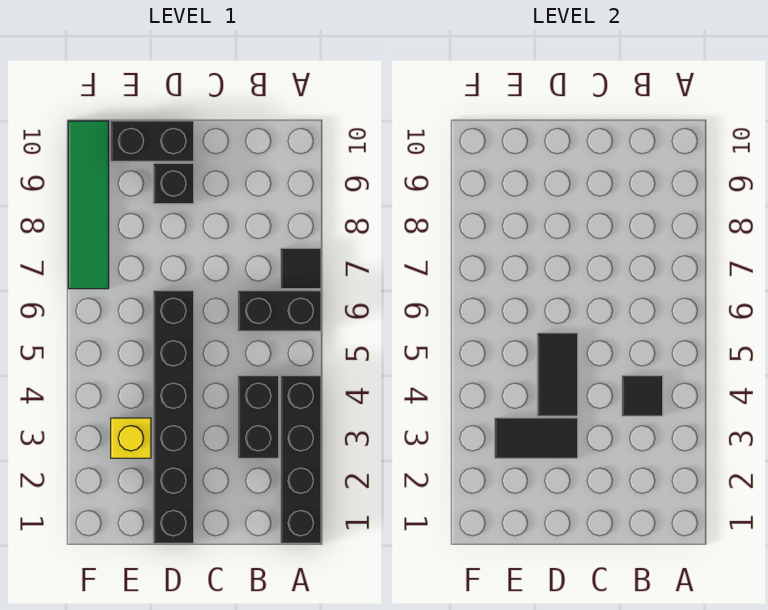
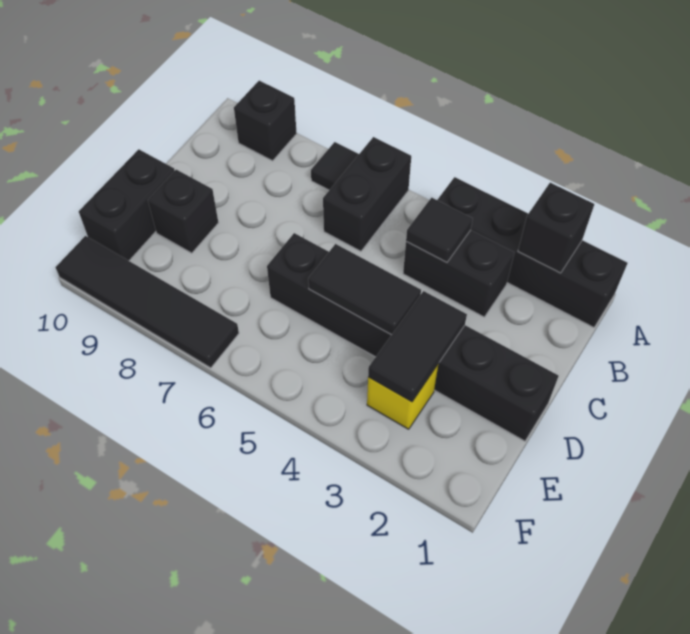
none -> black brick A2 level 2
none -> black brick A9 level 1
green tile F7:F10 level 1 -> black tile F7:F10 level 1

